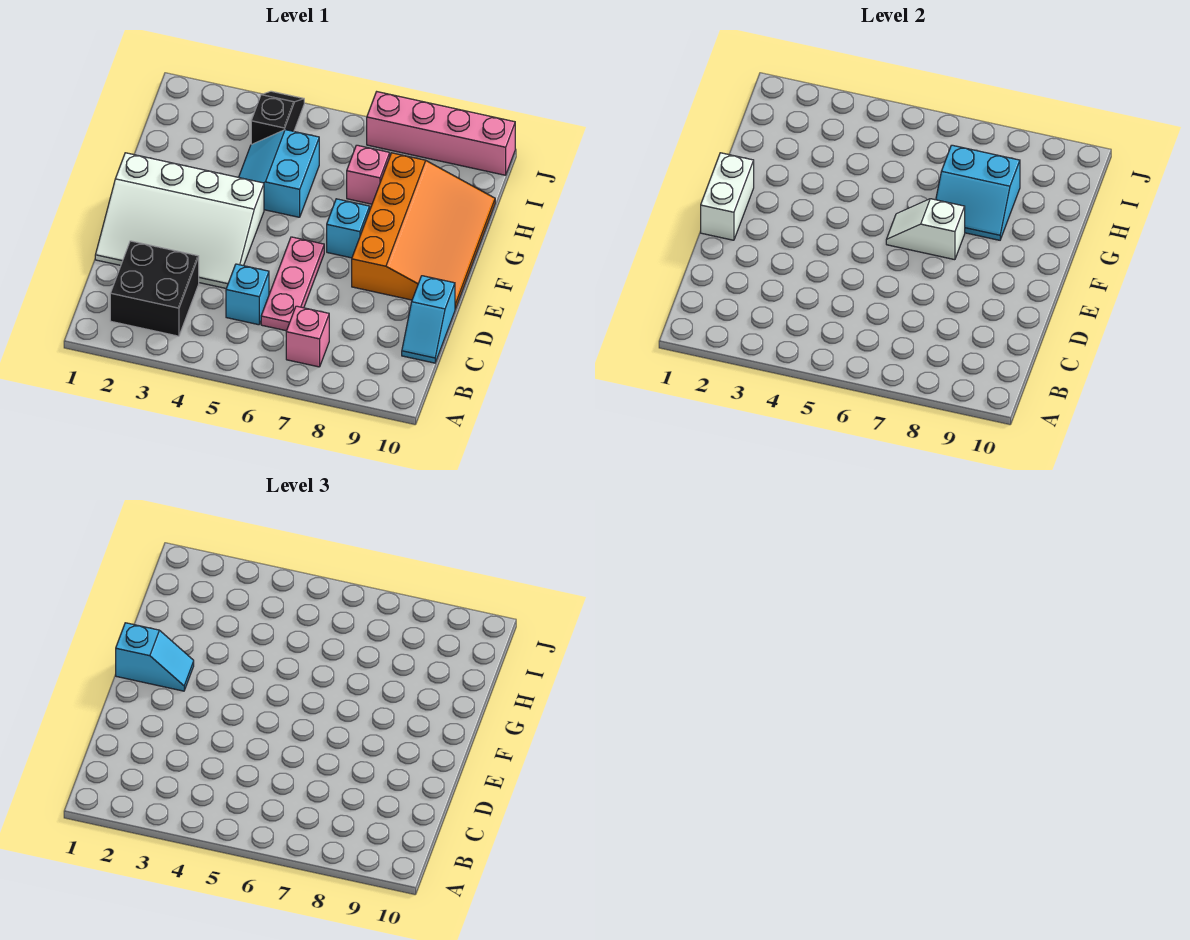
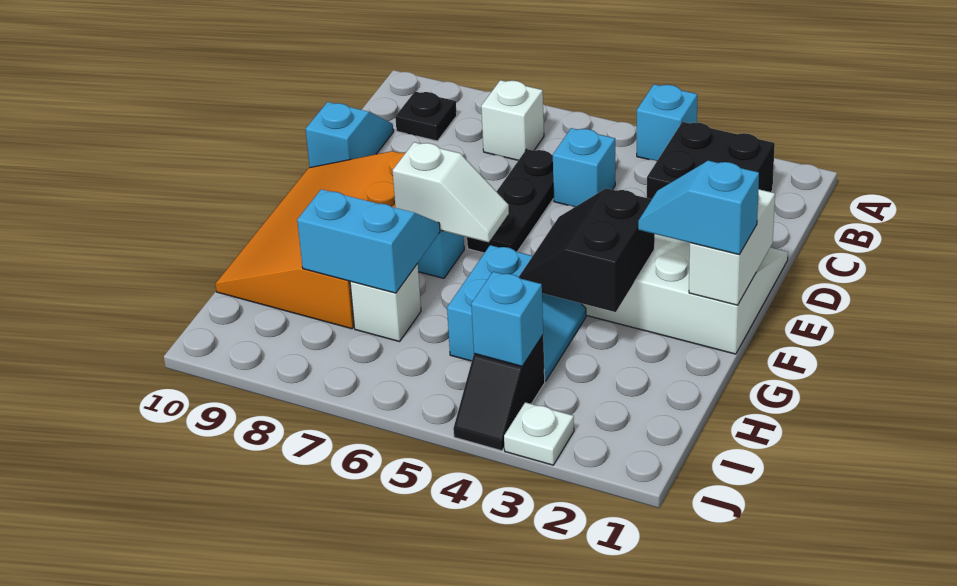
none -> cyan brick A4 level 1
pink brick B7 level 1 -> white brick B7 level 1
none -> black plate B9 level 1
pink plate C6:E6 level 1 -> black plate C6:E6 level 1
none -> black slope F3:G4 level 2 top 3
pink brick H7 level 1 -> white brick H7 level 1
none -> cyan brick I4 level 2
none -> white plate J3 level 1
pink brick J7:J10 level 1 -> none

